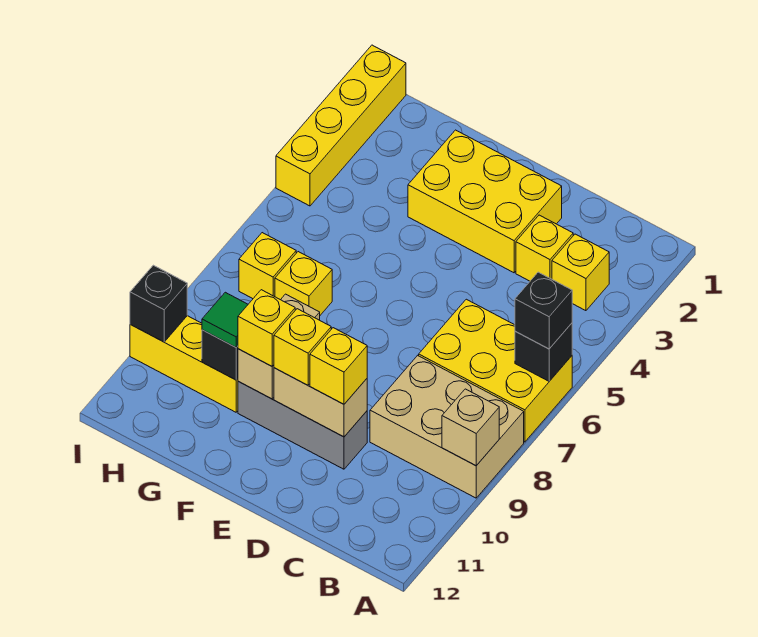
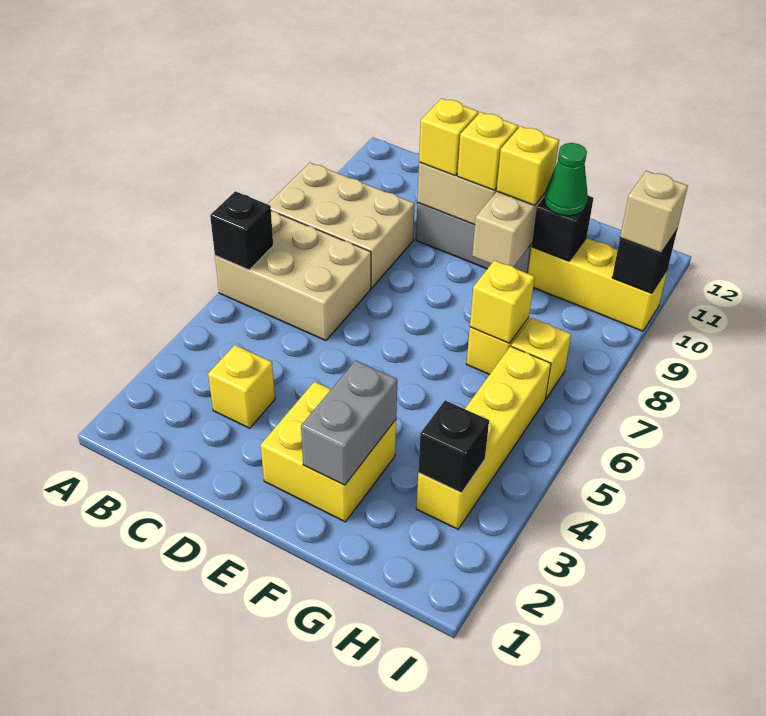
yellow brick A6:C7 level 1 -> tan brick A6:C7 level 1
black brick A6 level 3 -> black brick H3 level 2
tan brick A9 level 2 -> tan brick I10 level 3
yellow brick B3 level 1 -> yellow brick G7 level 2
yellow brick D2:F3 level 1 -> yellow brick E2:F3 level 1
none -> grey brick F2:F3 level 2
green tile G10 level 3 -> green cone G10 level 3
yellow brick I1:I4 level 1 -> yellow brick H3:H6 level 1

